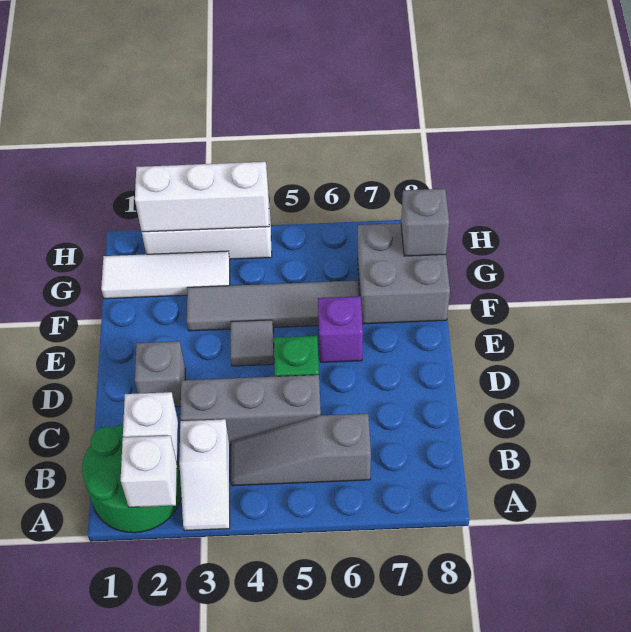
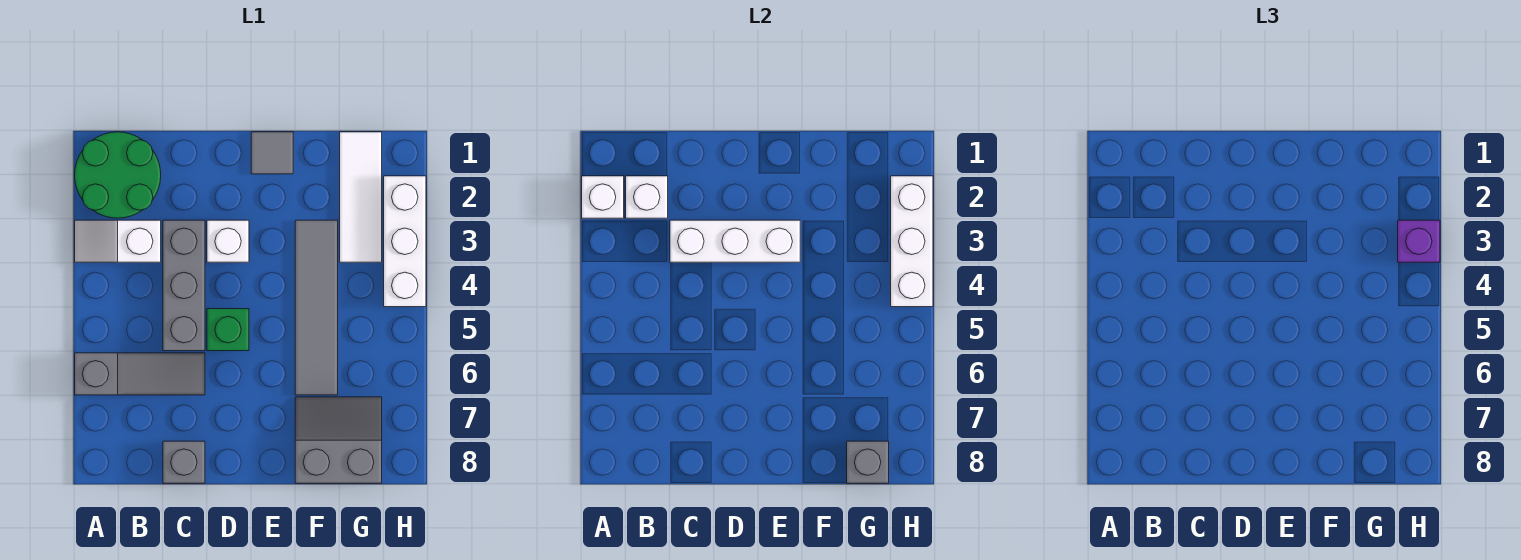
grey slope B4:B6 level 1 top 6 -> grey slope A6:C6 level 1 top A
none -> white brick C3:E3 level 2
grey brick D2 level 1 -> grey brick C8 level 1
none -> white brick D3 level 1
grey tile E4 level 1 -> grey tile E1 level 1
purple brick E6 level 1 -> purple brick H3 level 3
grey brick F7:G8 level 1 -> grey slope F7:G8 level 1 top 8

